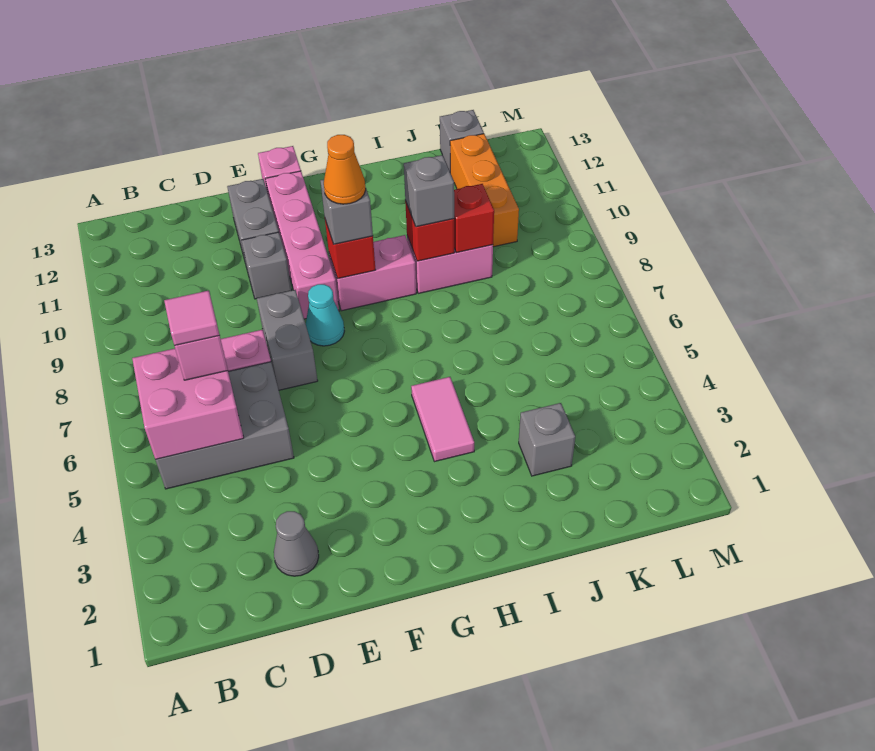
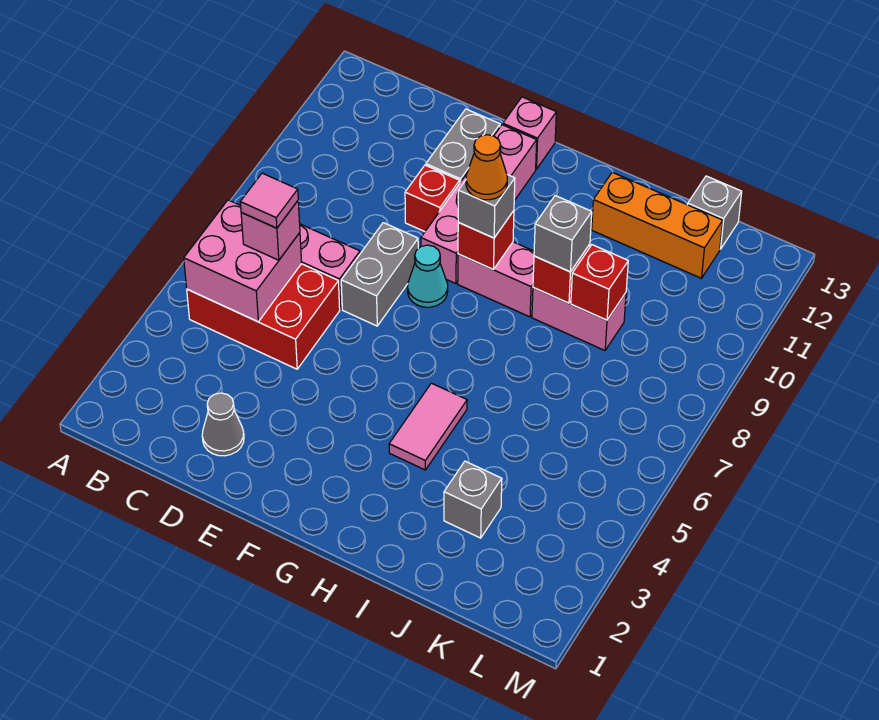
grey brick B5:D6 level 1 -> red brick B5:D6 level 1
grey brick E10 level 1 -> red brick E10 level 1
orange brick K10:K12 level 1 -> orange brick I12:K12 level 1

